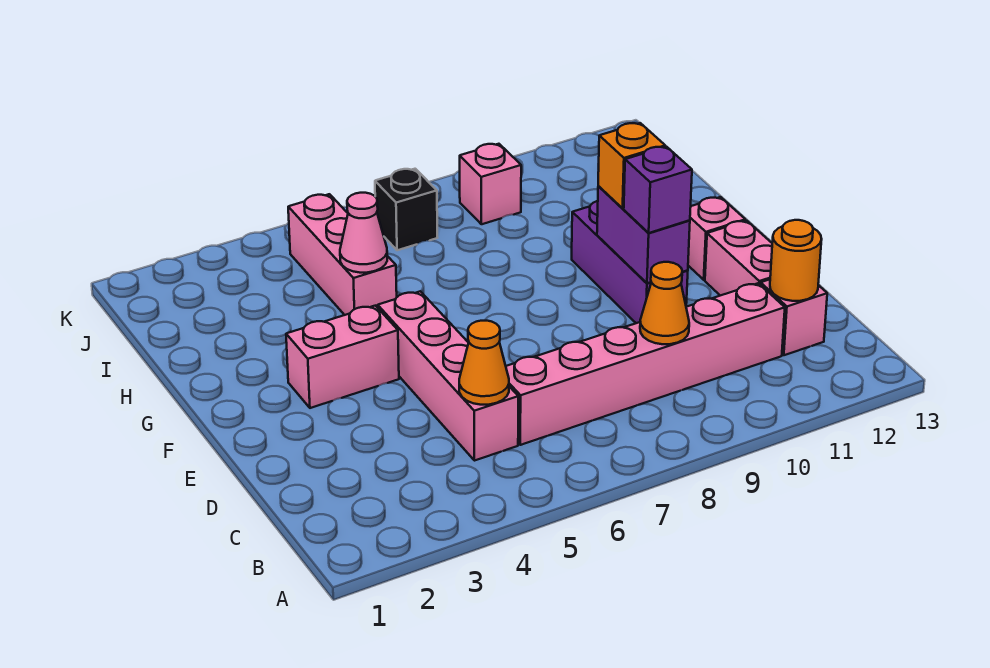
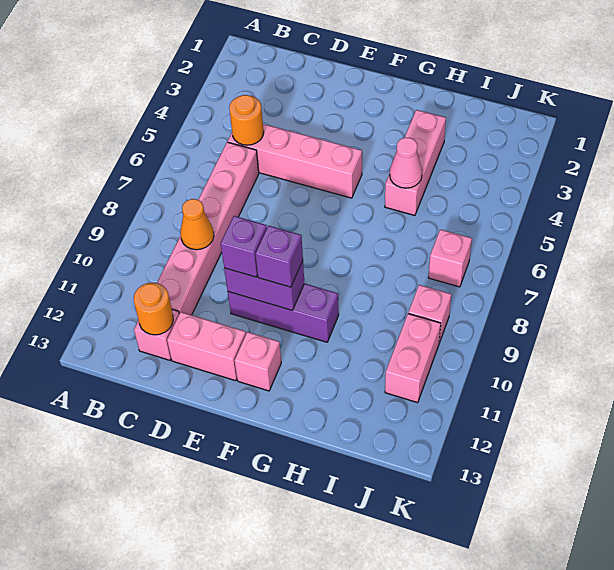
orange cone C5 level 2 -> orange round brick C5 level 2
pink brick F3:F4 level 1 -> pink brick J10:J11 level 1
orange brick F10 level 3 -> purple brick F10 level 3
pink brick H5:J5 level 1 -> pink brick H3:H5 level 1
black brick J7 level 1 -> pink brick J7 level 1

